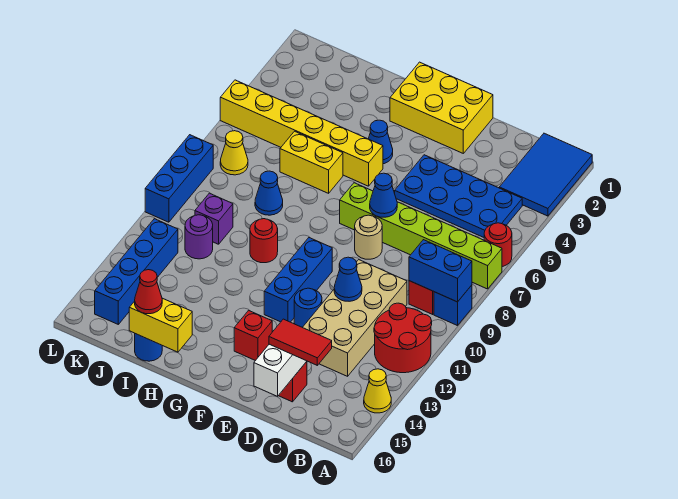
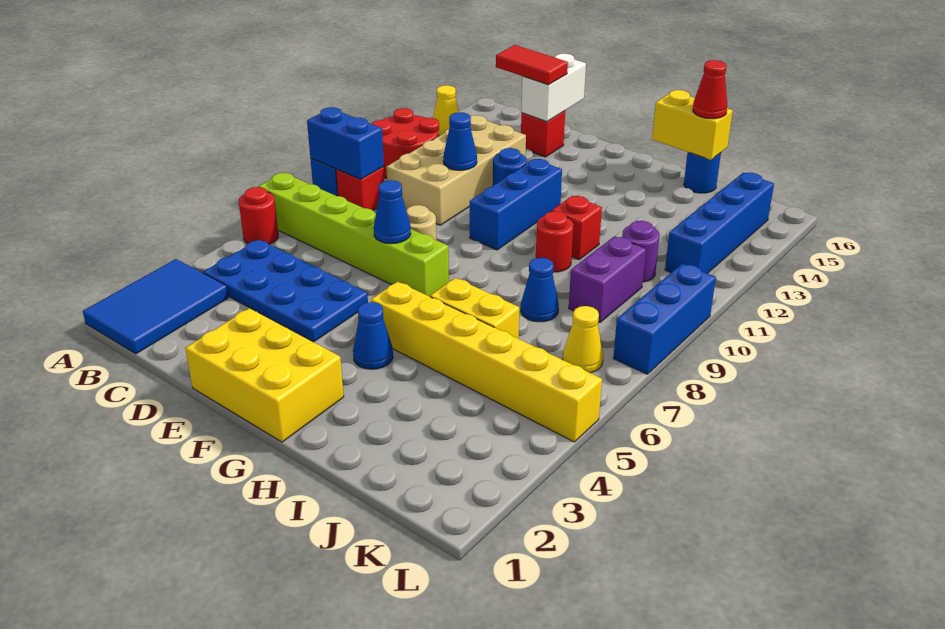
red brick F14 level 1 -> red brick H11 level 1
purple brick J10 level 1 -> purple brick J9:J10 level 1

